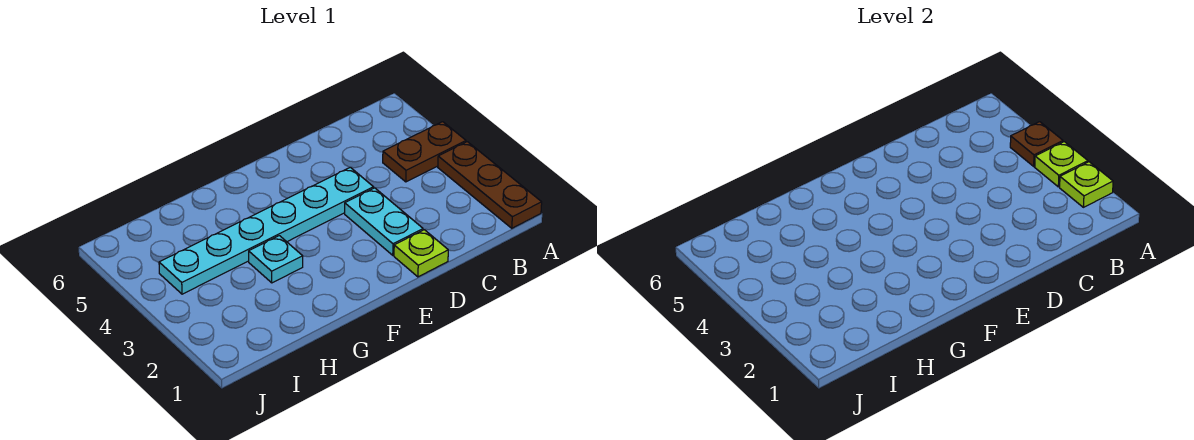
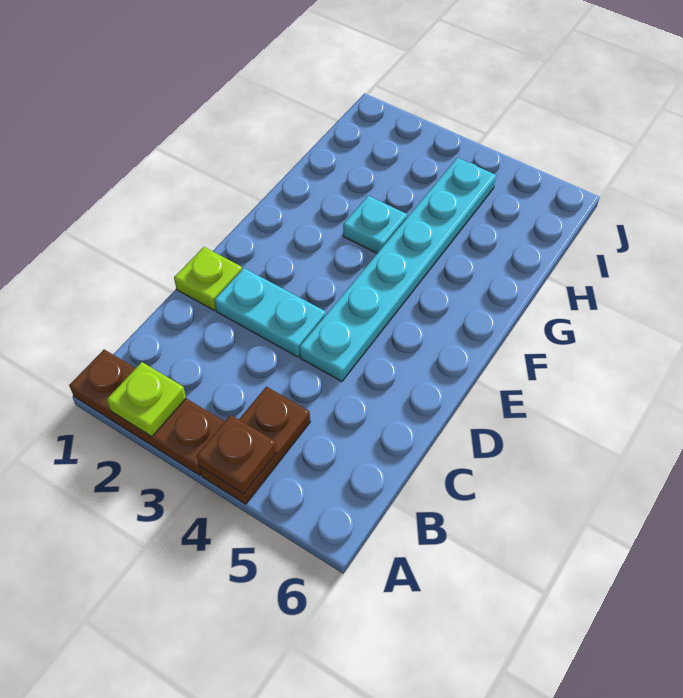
lime plate A3 level 2 -> none

